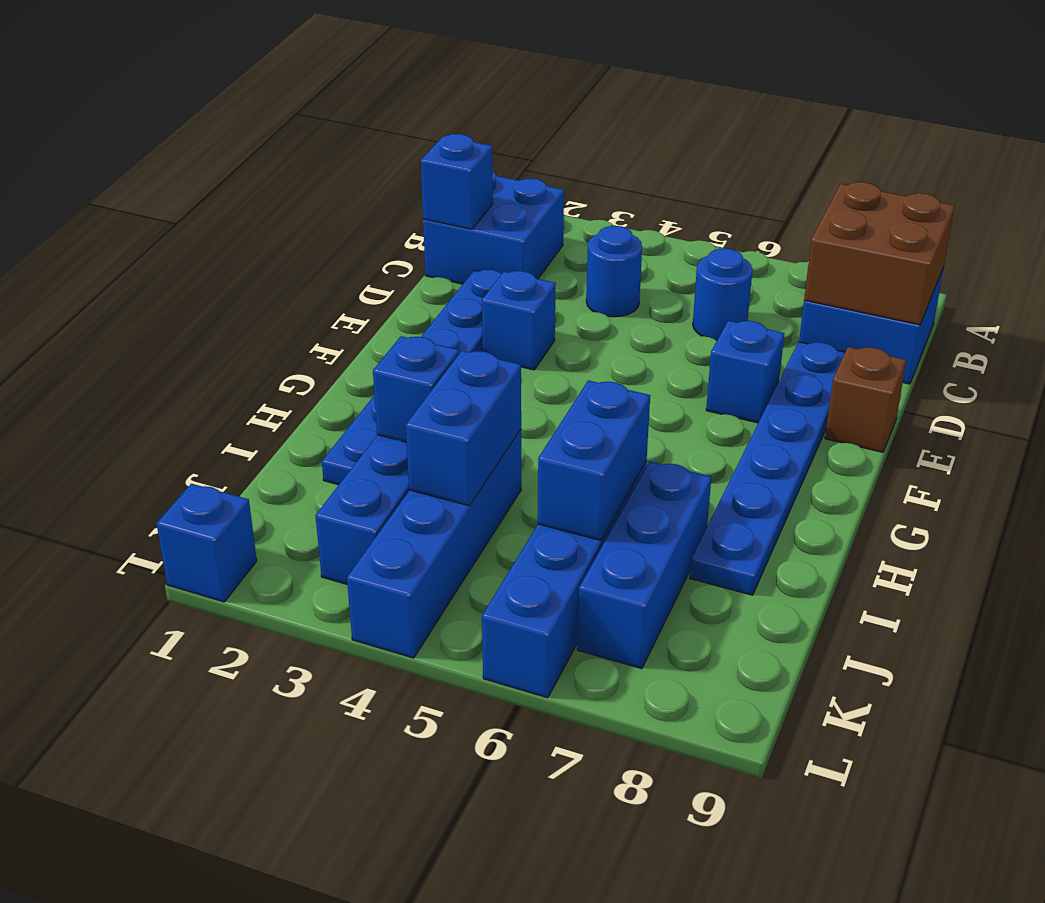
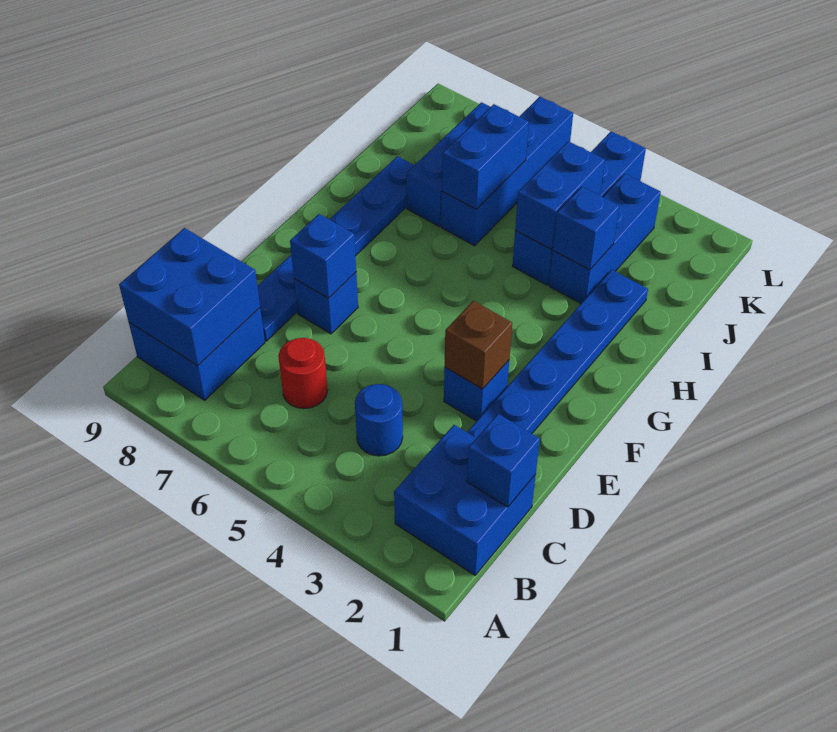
brown brick B8:C9 level 2 -> blue brick B8:C9 level 2
blue round brick C6 level 1 -> red round brick C6 level 1
brown brick E9 level 1 -> brown brick E3 level 2
blue brick L1 level 1 -> blue brick E7 level 2

